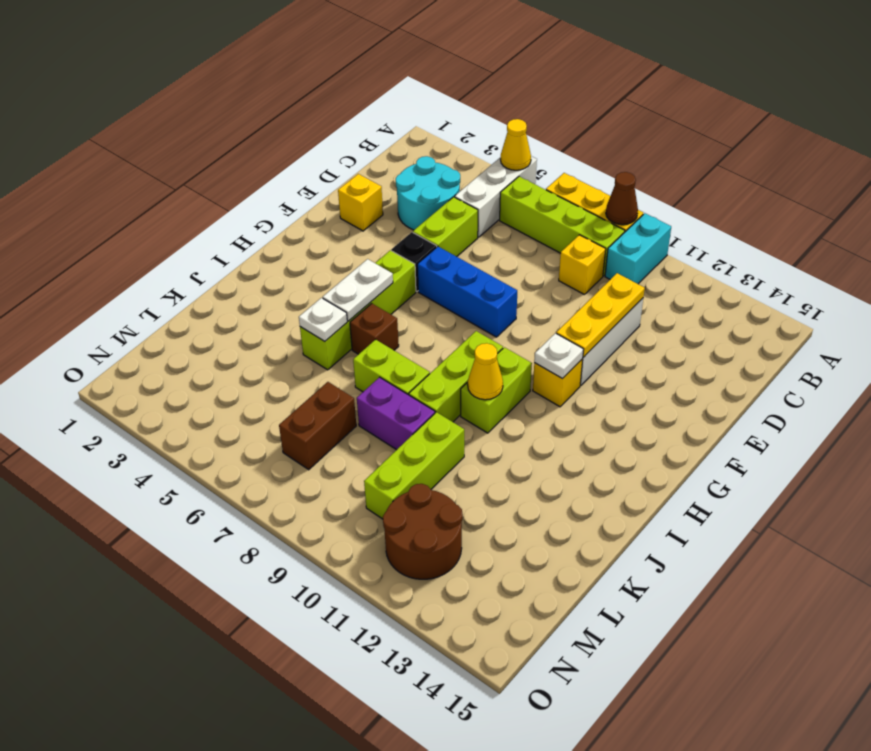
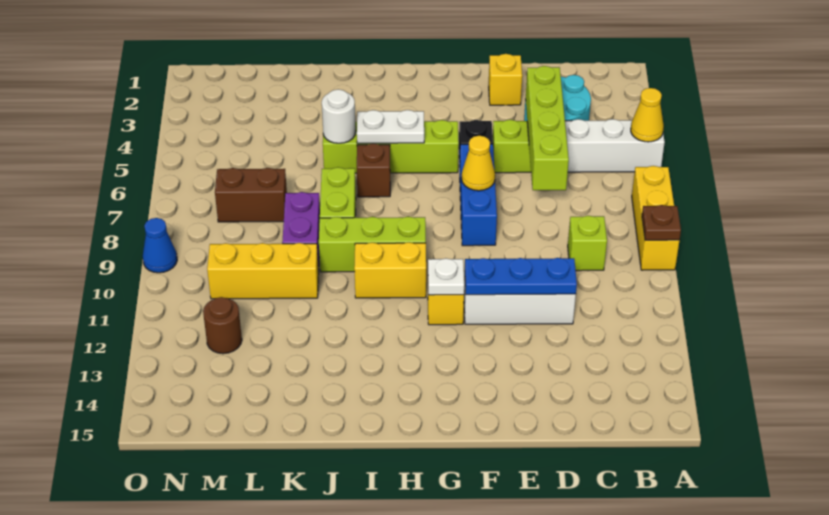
brown cone A9 level 2 -> brown plate A9 level 2
cyan brick A10:B10 level 1 -> none
lime brick B6:B9 level 1 -> lime brick D4:D7 level 2
yellow brick C9 level 1 -> lime brick C9 level 1
yellow plate D11:F11 level 2 -> blue plate D11:F11 level 2
lime brick H10:I10 level 1 -> yellow brick H10:I10 level 1
yellow cone I10 level 2 -> yellow cone F7 level 2
white plate J5 level 2 -> white round brick J5 level 2
lime brick K10:M10 level 1 -> yellow brick K10:M10 level 1
brown round brick M11:N12 level 1 -> brown round brick M12 level 1
none -> blue cone O9 level 1

